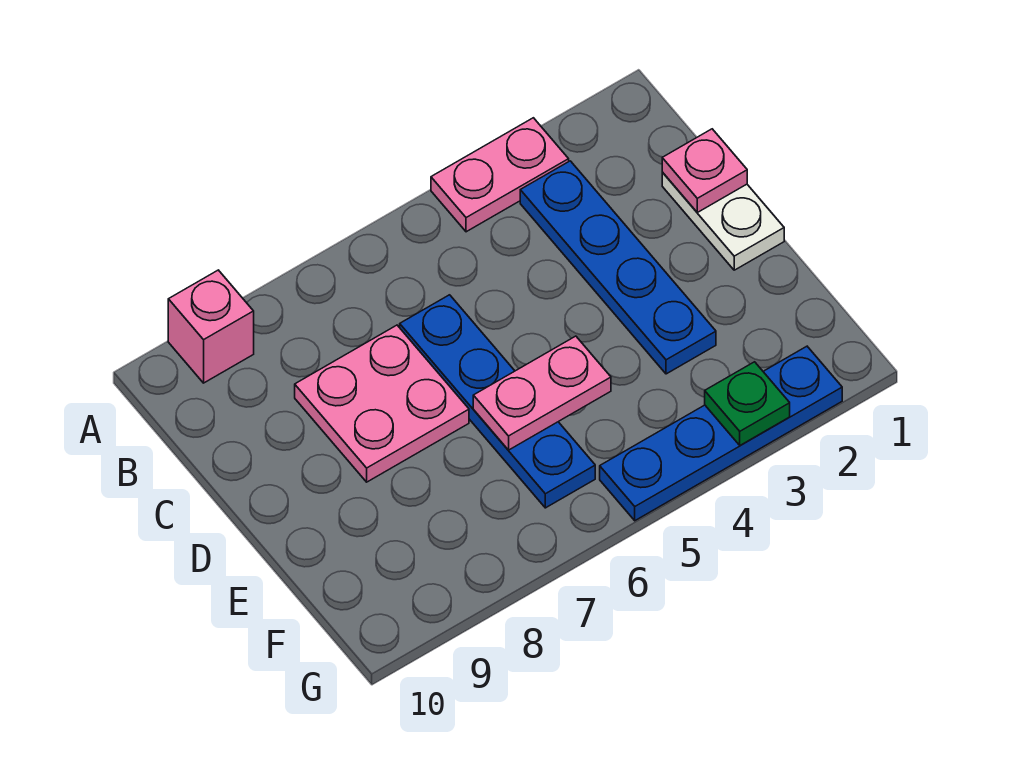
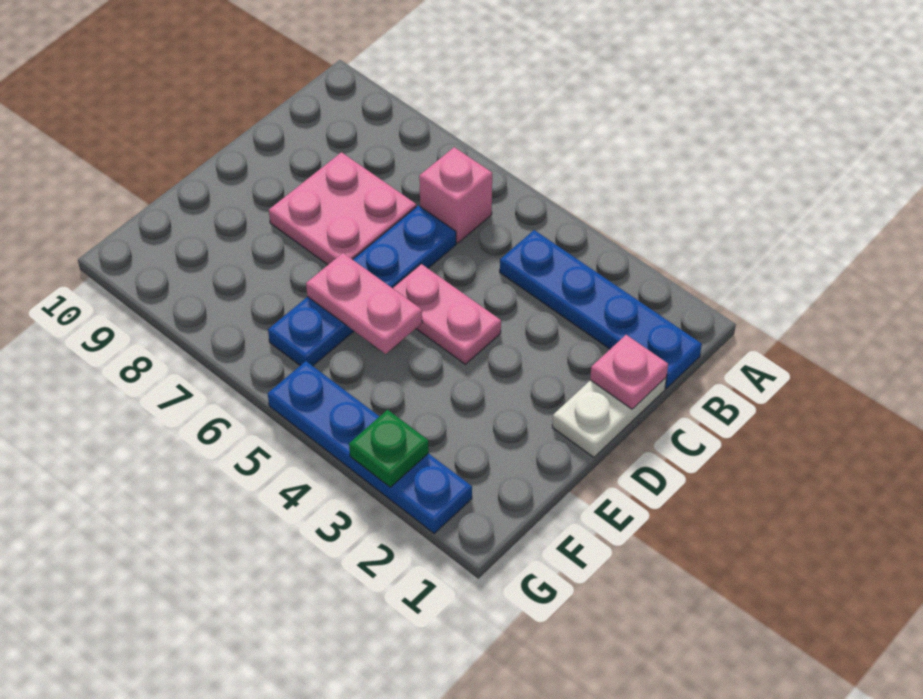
pink plate A3:A4 level 1 -> pink plate D4:D5 level 1
pink brick A9 level 1 -> pink brick B6 level 1
blue plate B3:E3 level 1 -> blue plate B1:B4 level 1

